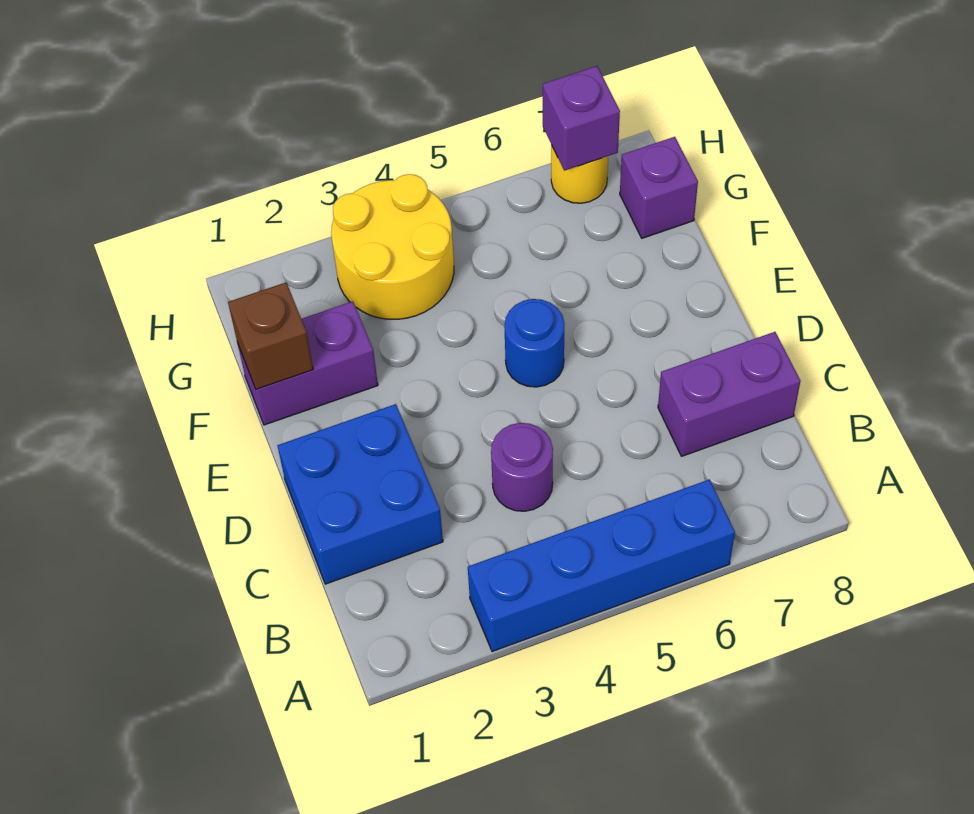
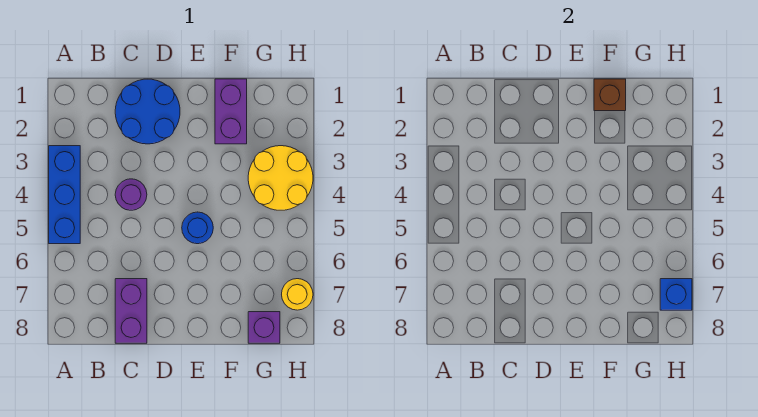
blue brick A3:A6 level 1 -> blue brick A3:A5 level 1
blue brick C1:D2 level 1 -> blue round brick C1:D2 level 1
purple brick H7 level 2 -> blue brick H7 level 2

